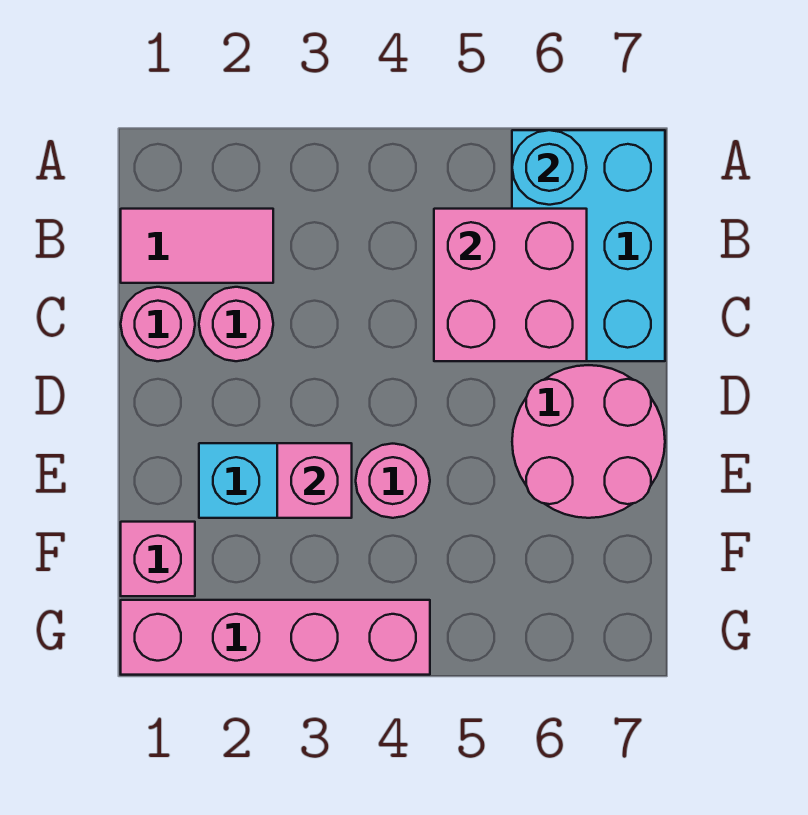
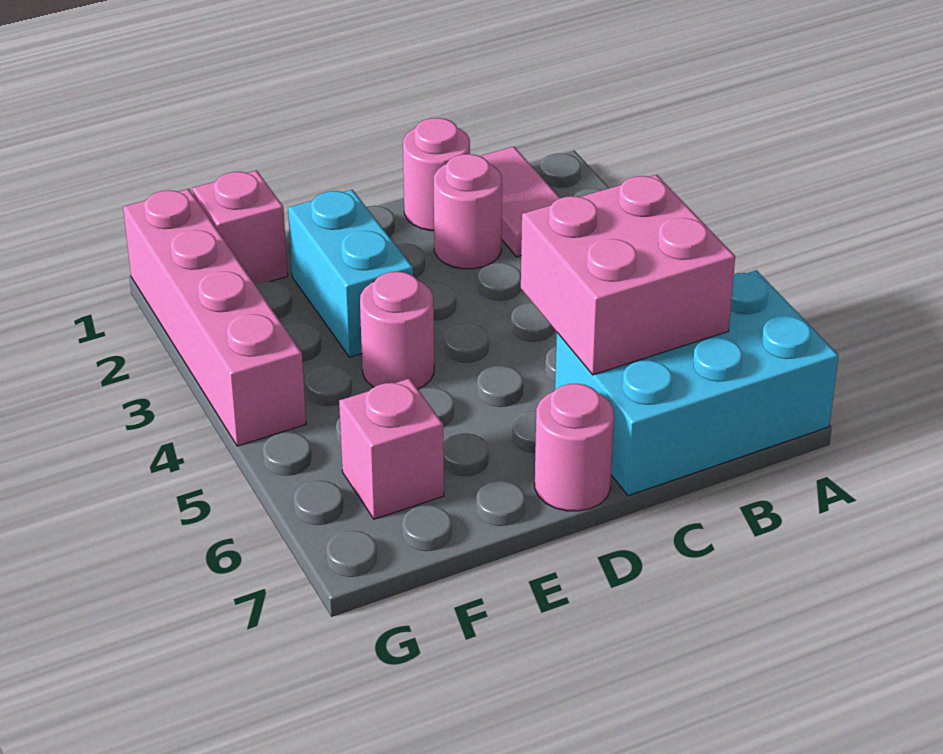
cyan round brick A6 level 2 -> none
pink round brick D6:E7 level 1 -> pink round brick D7 level 1
pink brick E3 level 2 -> pink brick F6 level 1

